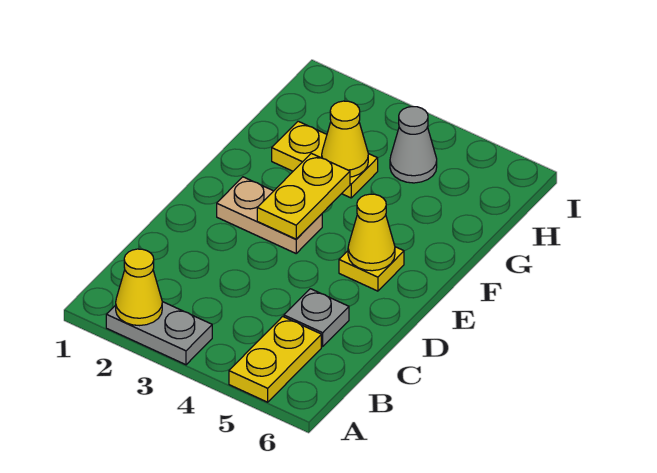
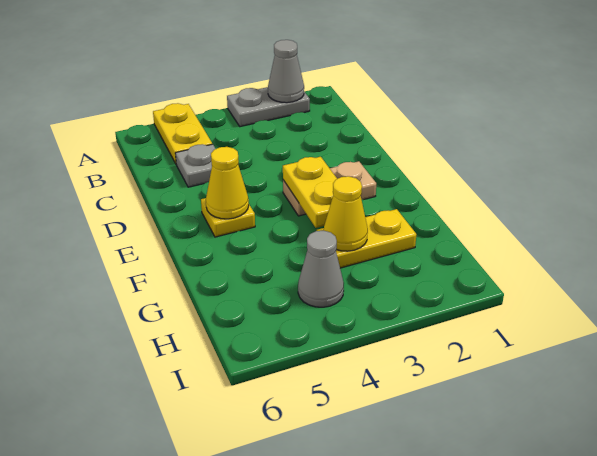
yellow cone A2 level 2 -> grey cone A2 level 2

